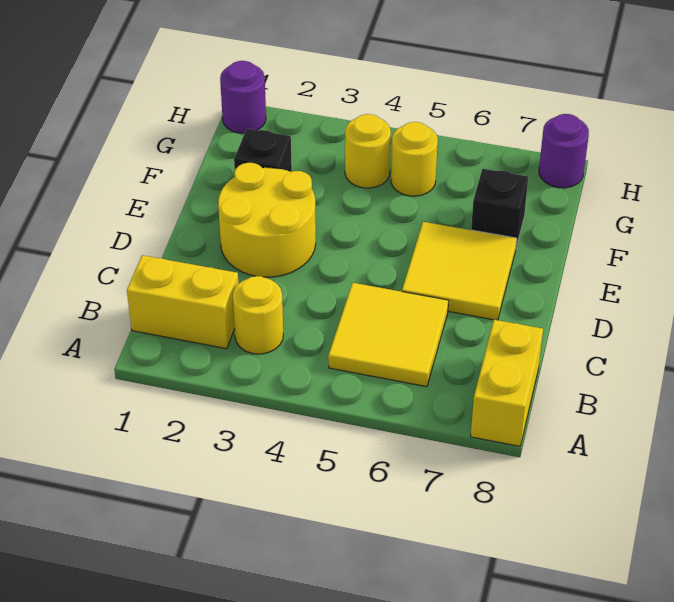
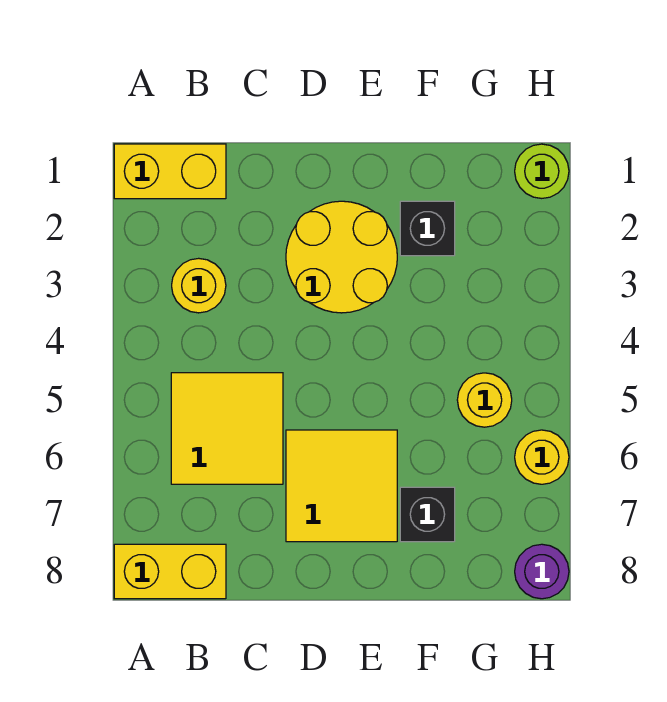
yellow brick B1:B2 level 1 -> yellow brick A1:B1 level 1
yellow round brick G4 level 1 -> yellow round brick H6 level 1
purple round brick H1 level 1 -> lime round brick H1 level 1

